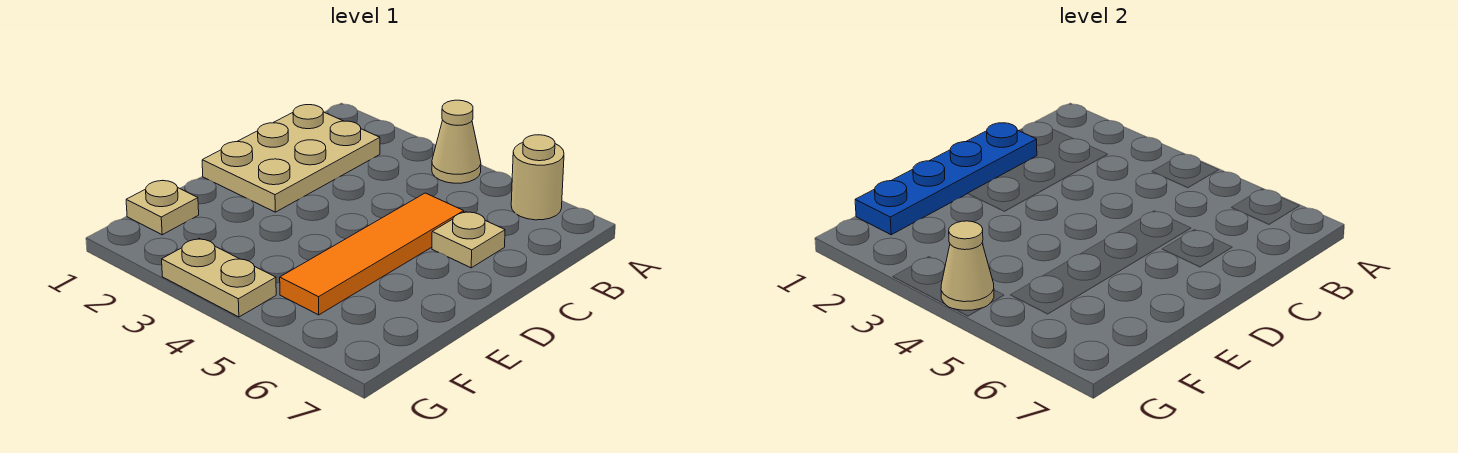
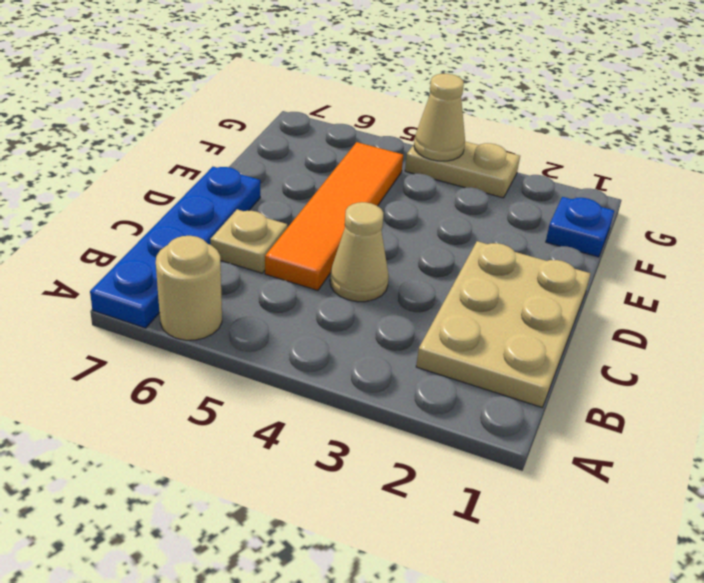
tan cone A4 level 1 -> tan cone C4 level 1
blue plate C1:F1 level 2 -> blue plate A7:D7 level 1
tan plate F1 level 1 -> blue plate F1 level 1

